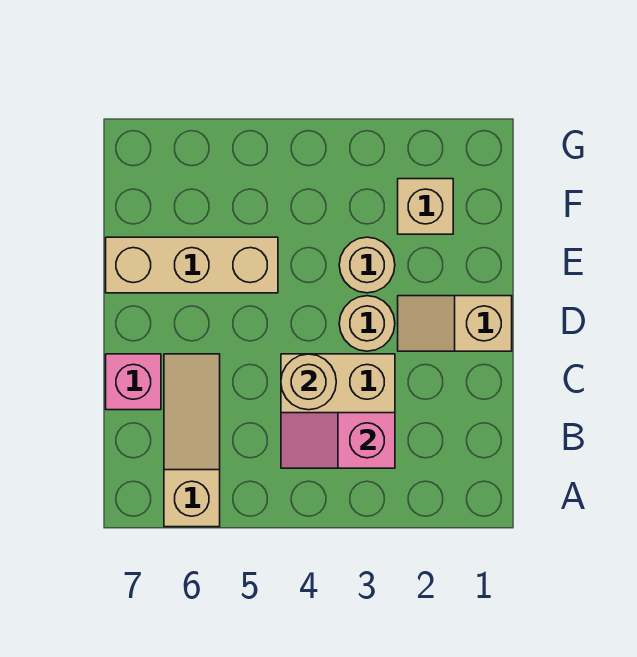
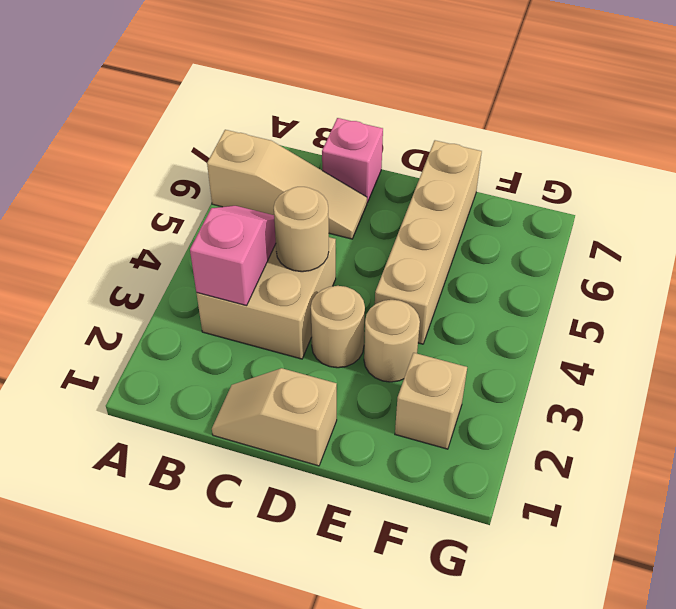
tan slope D1:D2 level 1 top 1 -> tan slope C1:D1 level 1 top D
tan brick E5:E7 level 1 -> tan brick E4:E7 level 1

